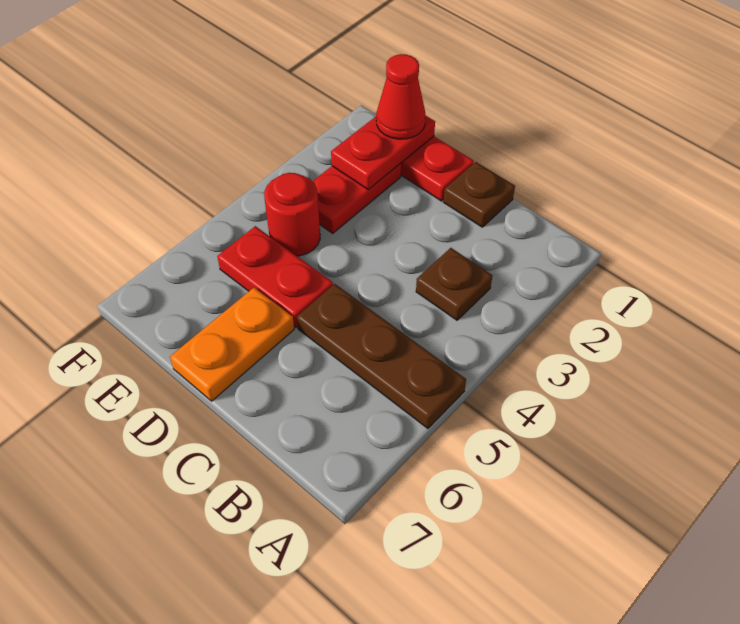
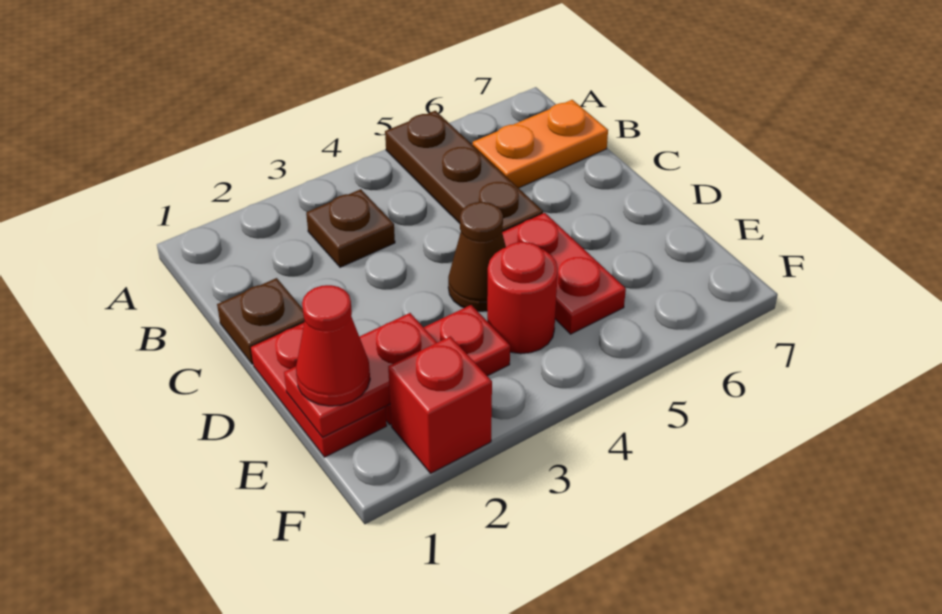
none -> brown cone D4 level 1
orange plate D6:D7 level 1 -> orange plate B6:B7 level 1
none -> red brick F2 level 1

